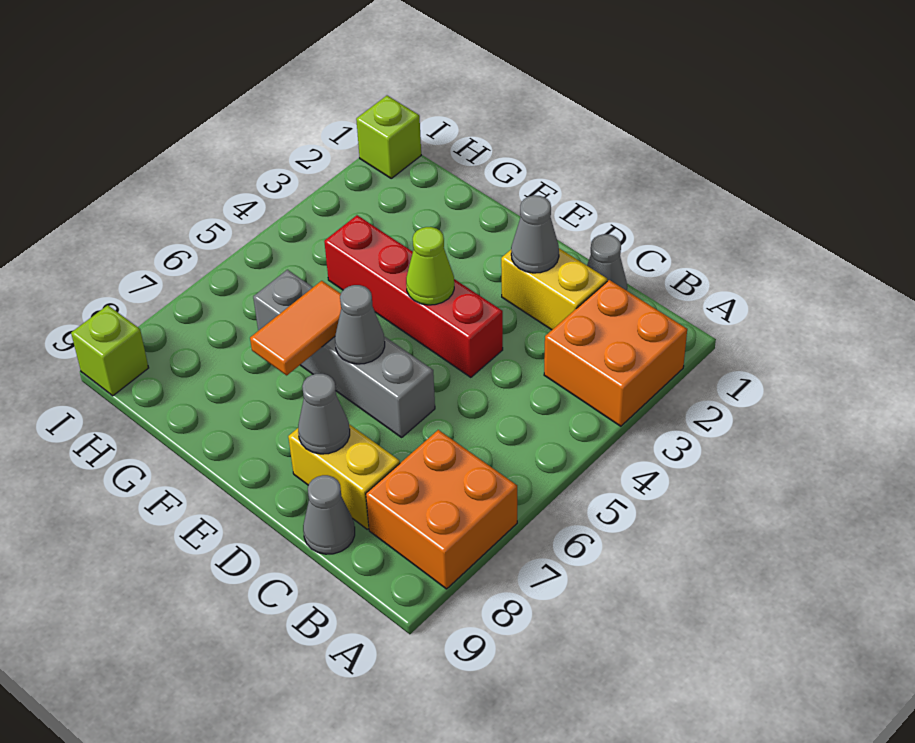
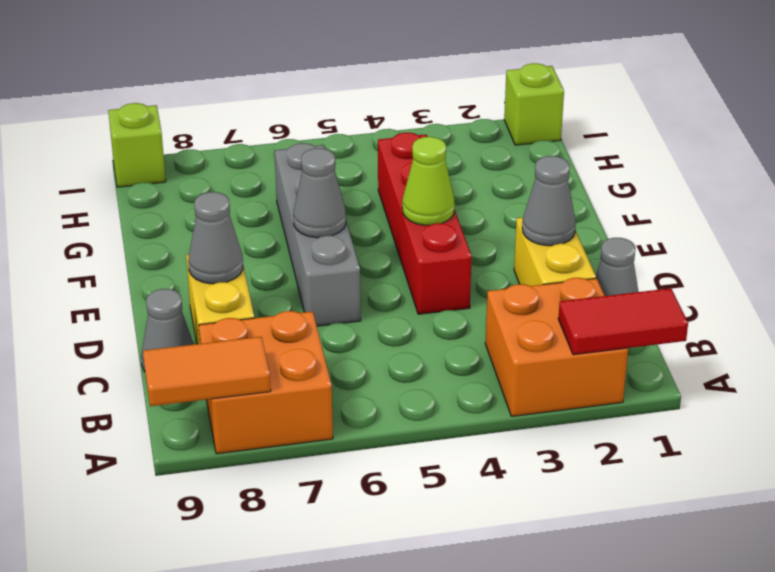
none -> red tile A1:A2 level 2
orange tile F6:F7 level 2 -> orange tile A8:A9 level 2

